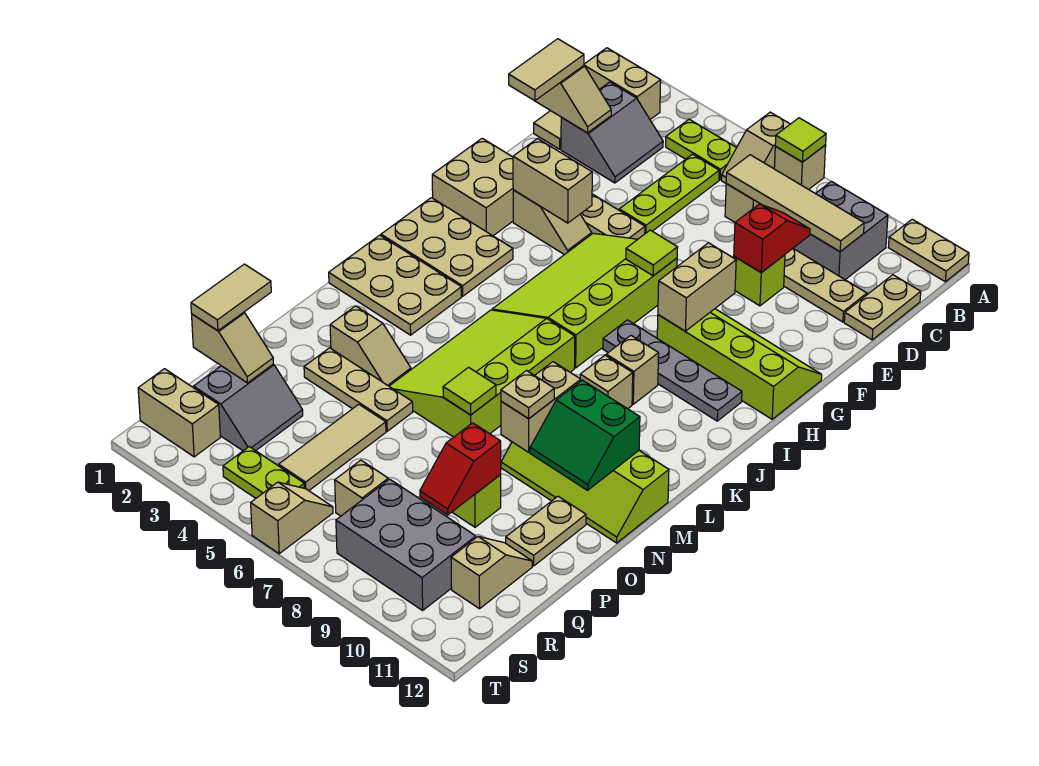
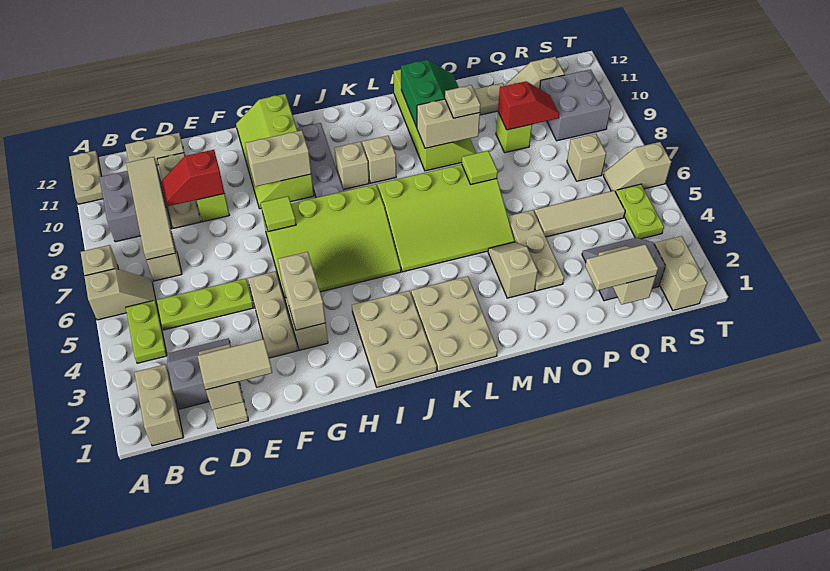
lime tile A7 level 2 -> none
tan brick G1:H2 level 1 -> none
grey brick R8:S10 level 1 -> grey brick R9:S10 level 1

